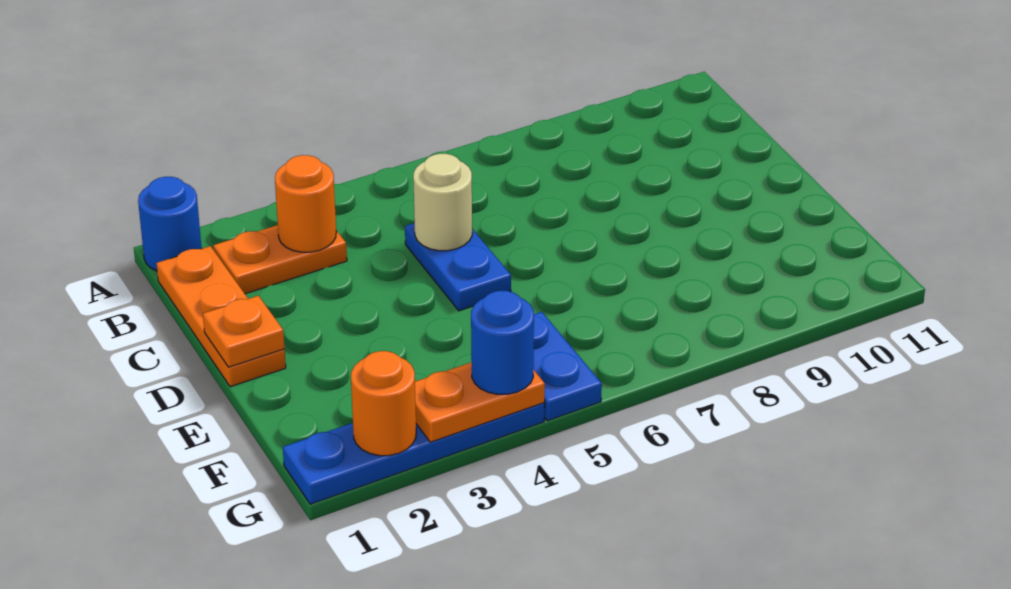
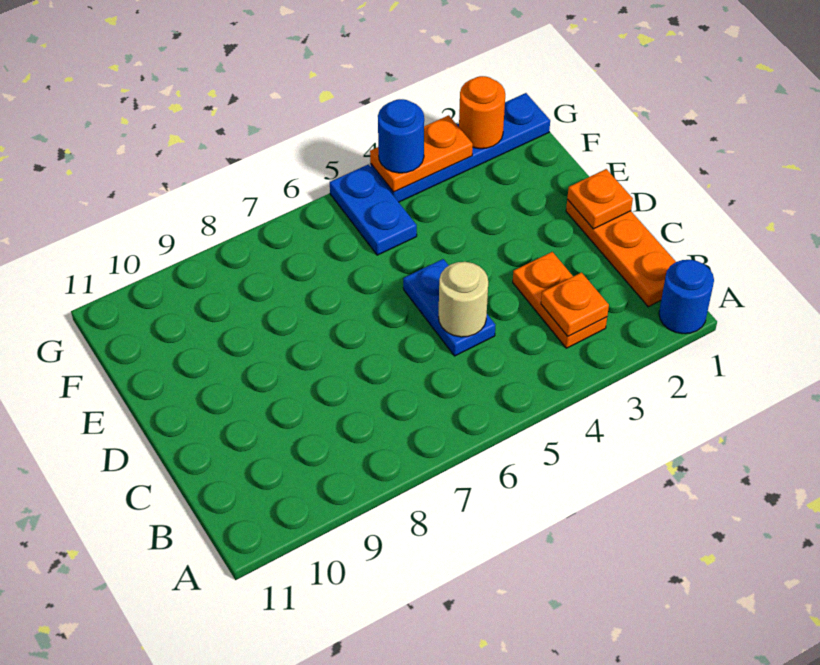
orange plate B2:B3 level 1 -> orange plate B3:C3 level 1
orange round brick B3 level 2 -> orange plate B3 level 2

